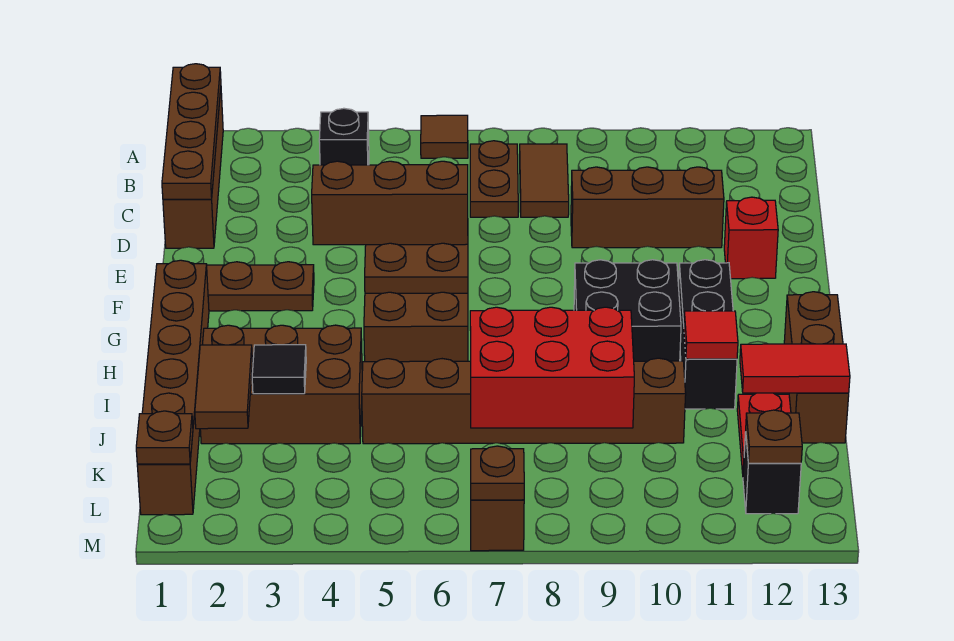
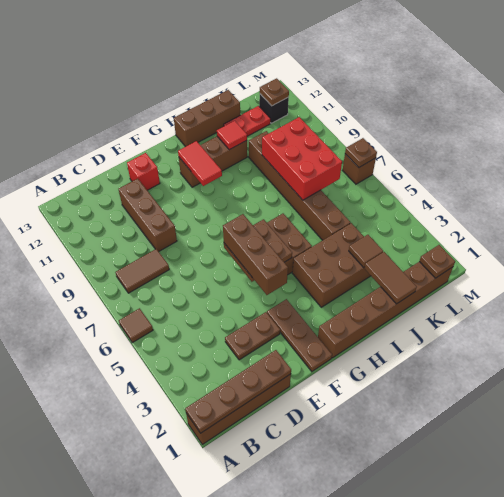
black brick B4 level 1 -> none
brown plate B7:C7 level 1 -> brown plate D3:E3 level 1
black brick G9:H10 level 1 -> none
black brick G11:I11 level 1 -> brown brick G11:I11 level 1
brown brick I2:J4 level 1 -> brown brick H3:J4 level 1
brown tile J2:K2 level 2 -> brown tile J1:J2 level 2
black tile J3 level 2 -> brown tile J3 level 2
red tile J12:J13 level 2 -> red tile G10:G11 level 2

